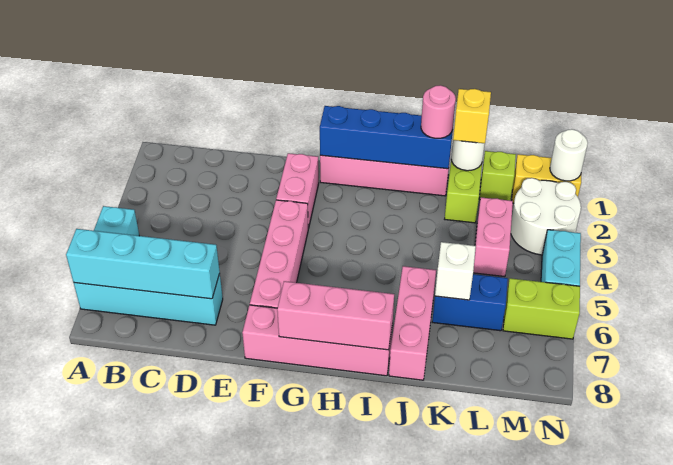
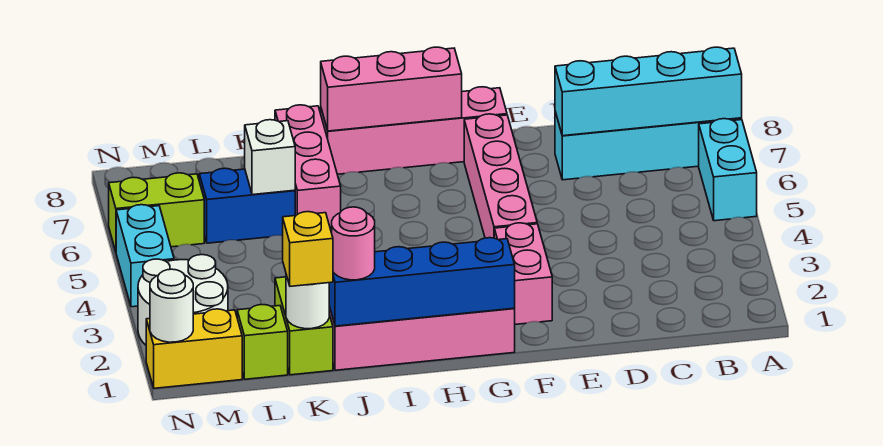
pink brick L3:L4 level 1 -> none

